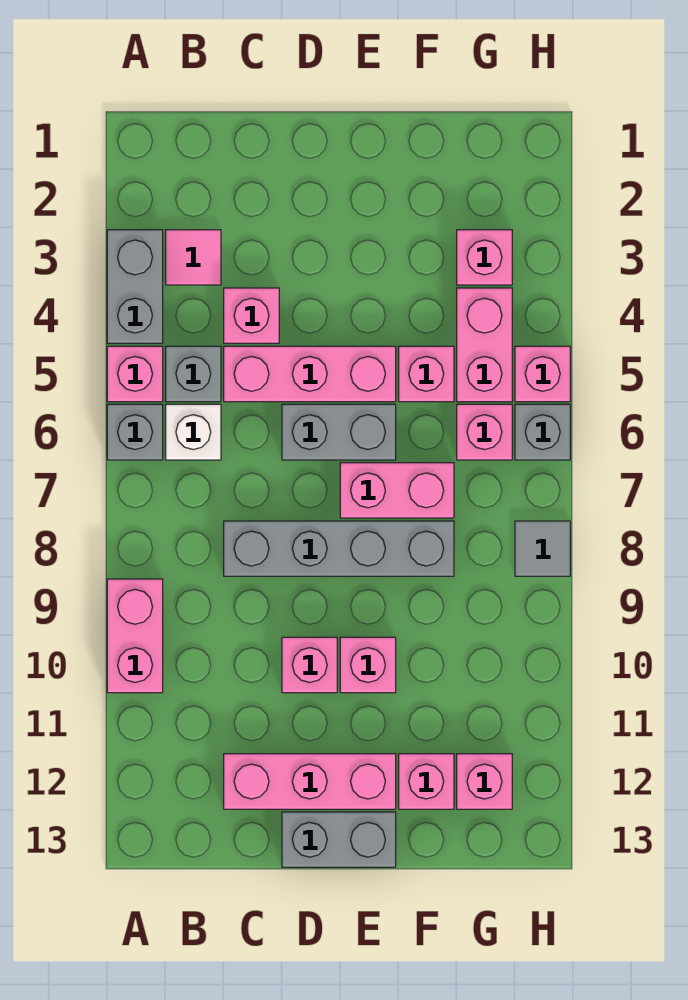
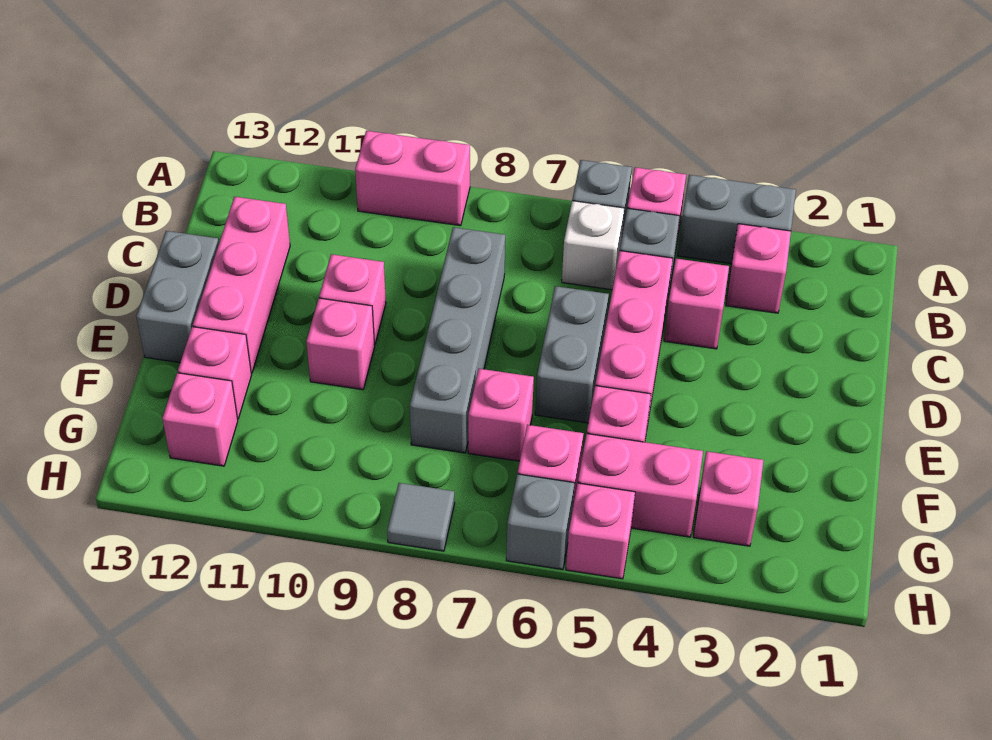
pink tile B3 level 1 -> pink brick B3 level 1
pink brick E7:F7 level 1 -> pink brick F7 level 1

